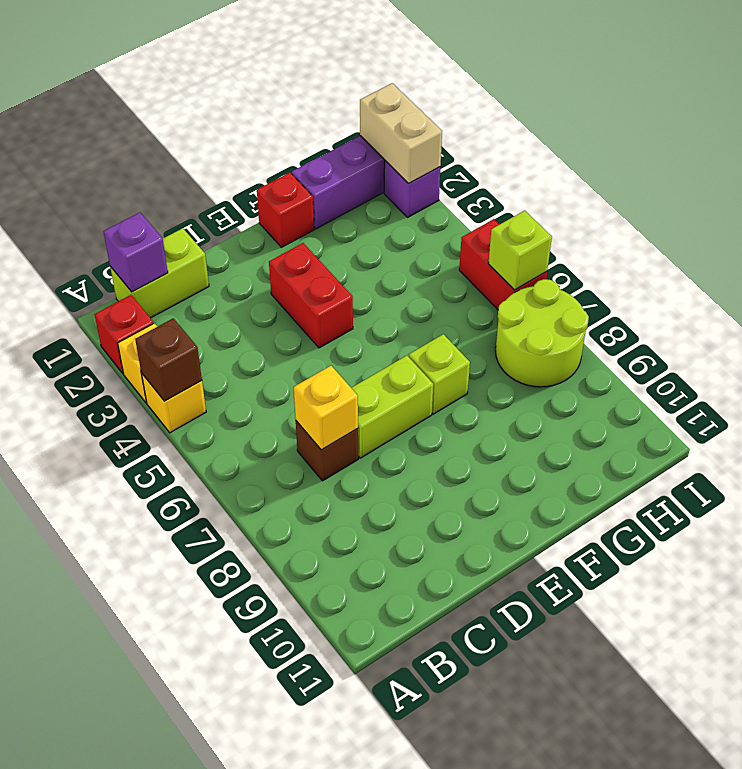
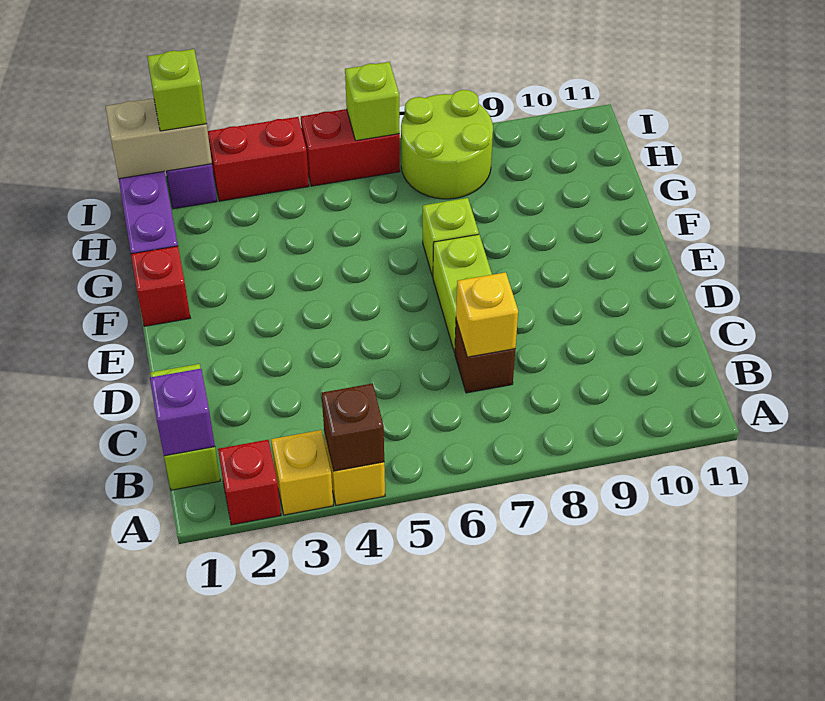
red brick E3:E4 level 1 -> red brick I3:I4 level 1
none -> lime brick I2 level 3

